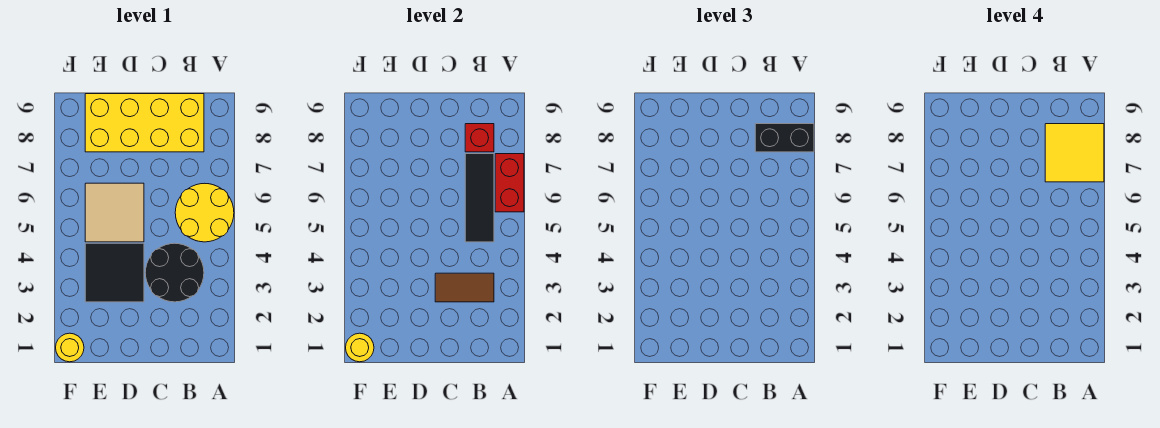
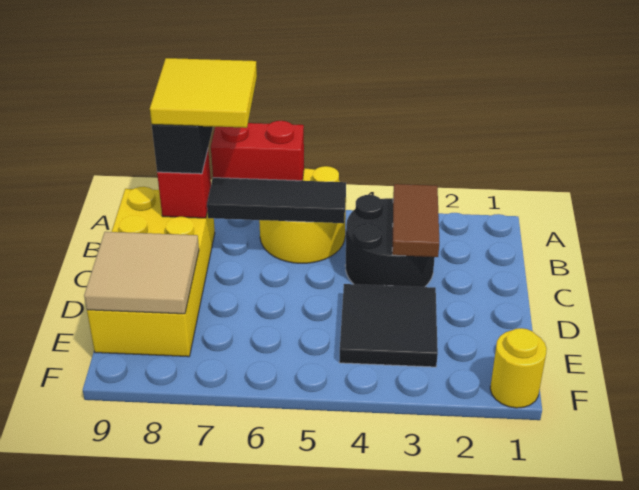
tan tile D5:E6 level 1 -> tan tile D8:E9 level 2
yellow round brick F1 level 2 -> none

